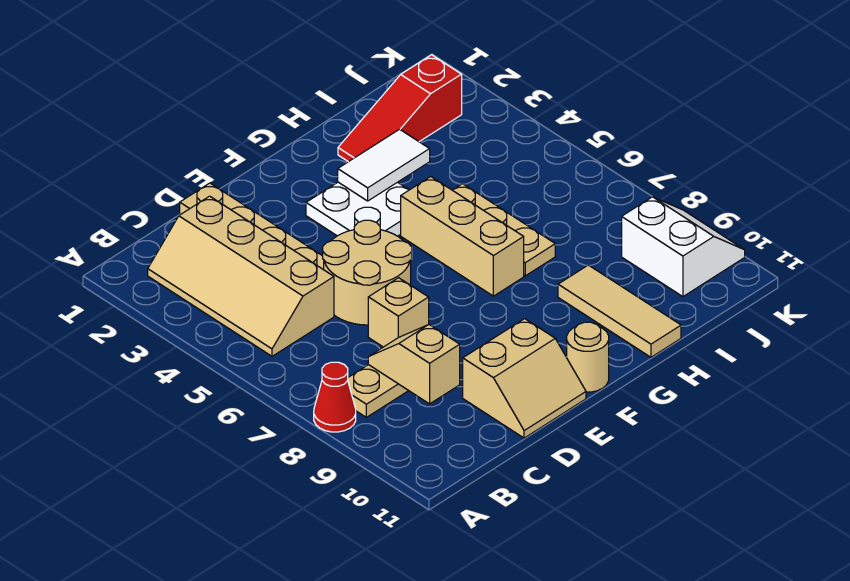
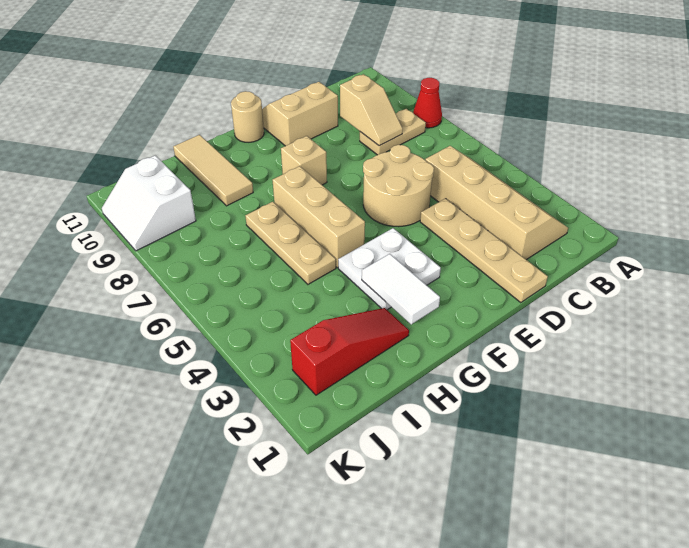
tan brick D7 level 1 -> tan brick F8 level 1
white tile G3:H3 level 2 -> white tile G2:G3 level 2

